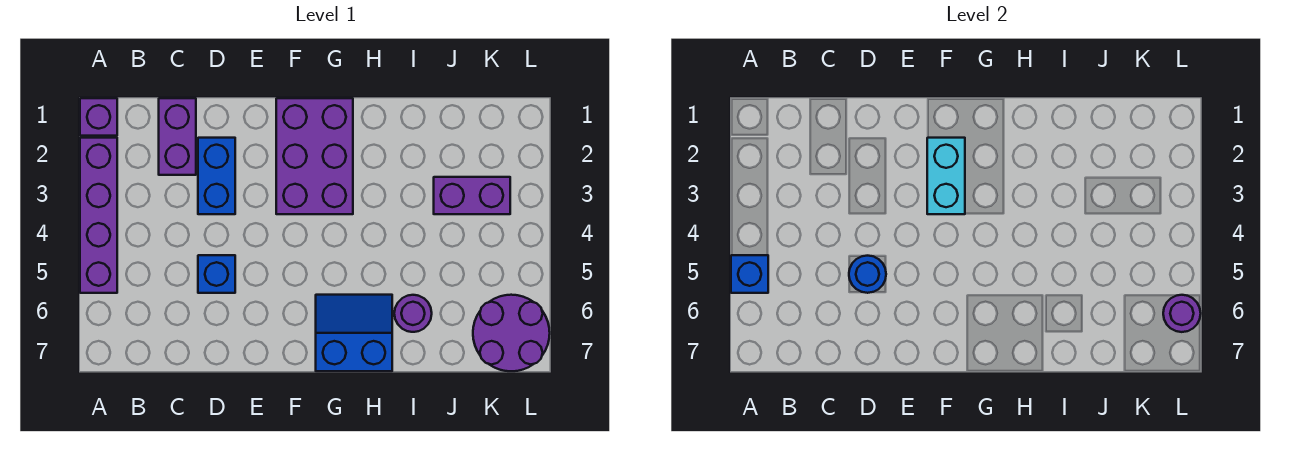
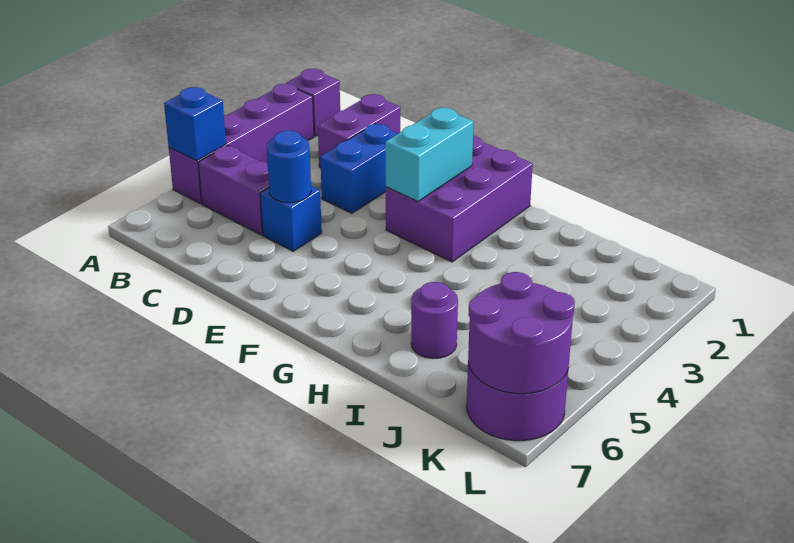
blue slope G6:H7 level 1 top 7 -> none
purple brick J3:K3 level 1 -> purple brick B5:C5 level 1
purple round brick L6 level 2 -> purple round brick K6:L7 level 2

